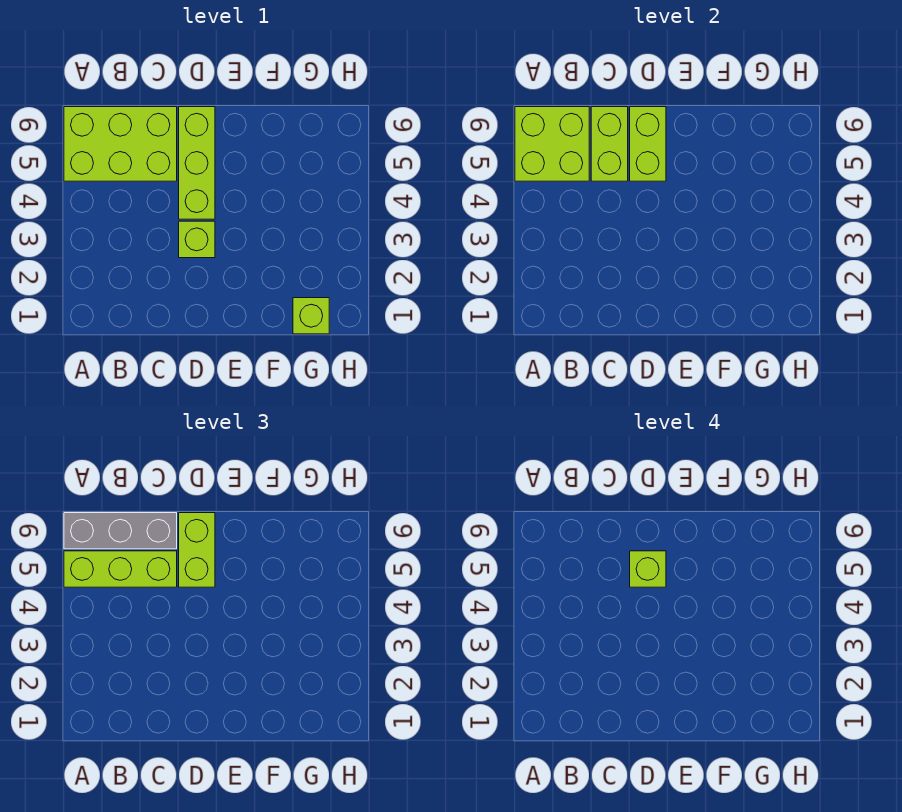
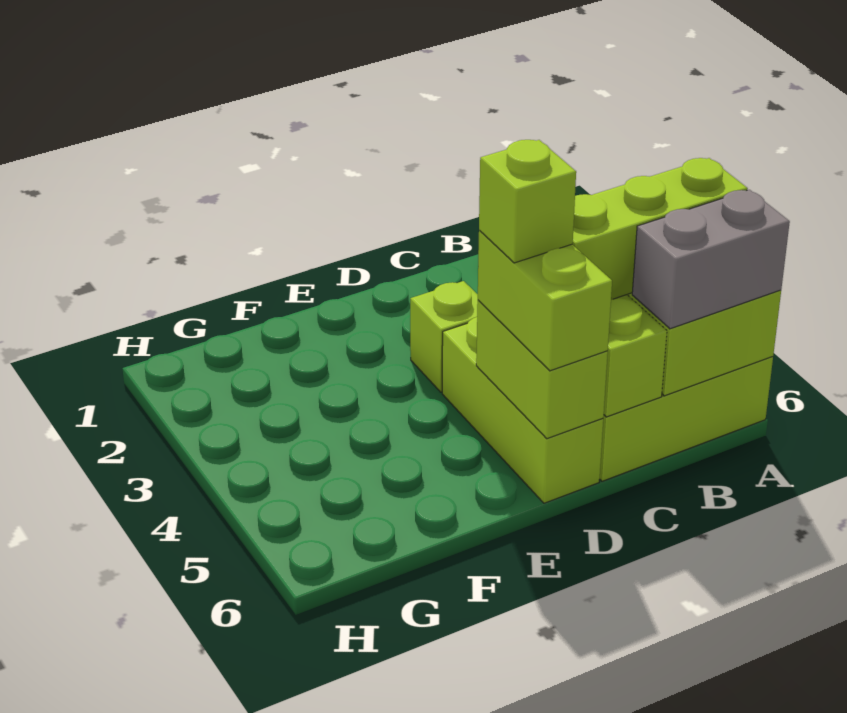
grey brick A6:C6 level 3 -> grey brick A6:B6 level 3
lime brick G1 level 1 -> none

